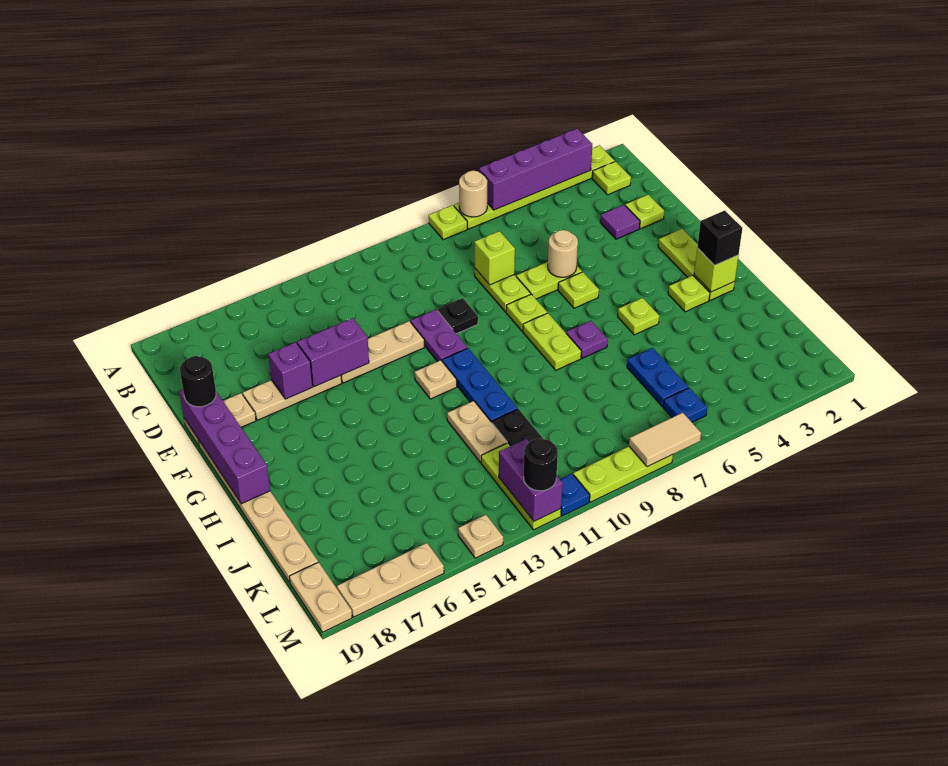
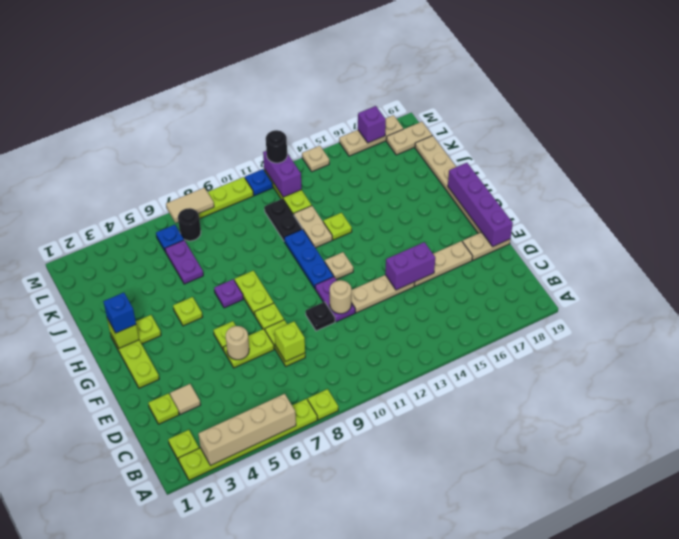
purple brick A3:A6 level 2 -> tan brick A3:A6 level 2
tan round brick A7 level 2 -> tan round brick E11 level 2
purple tile D3 level 1 -> tan tile D3 level 1
purple brick E16 level 2 -> purple brick M17 level 2
black round brick E19 level 3 -> black round brick L7 level 1
black brick H2 level 3 -> blue brick H2 level 3
none -> lime plate I13 level 1
blue plate J6:K6 level 1 -> purple plate J6:K6 level 1
tan plate L19:M19 level 1 -> tan plate L18:L19 level 1

